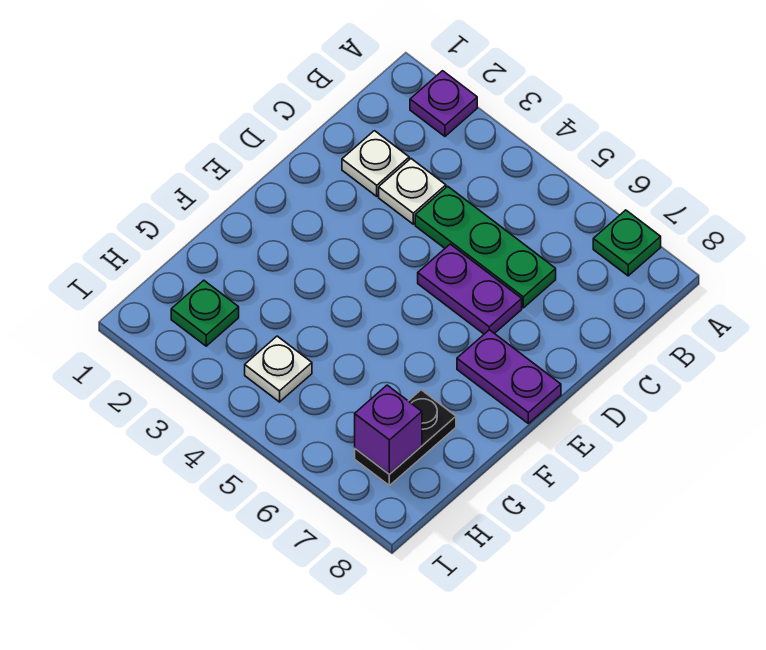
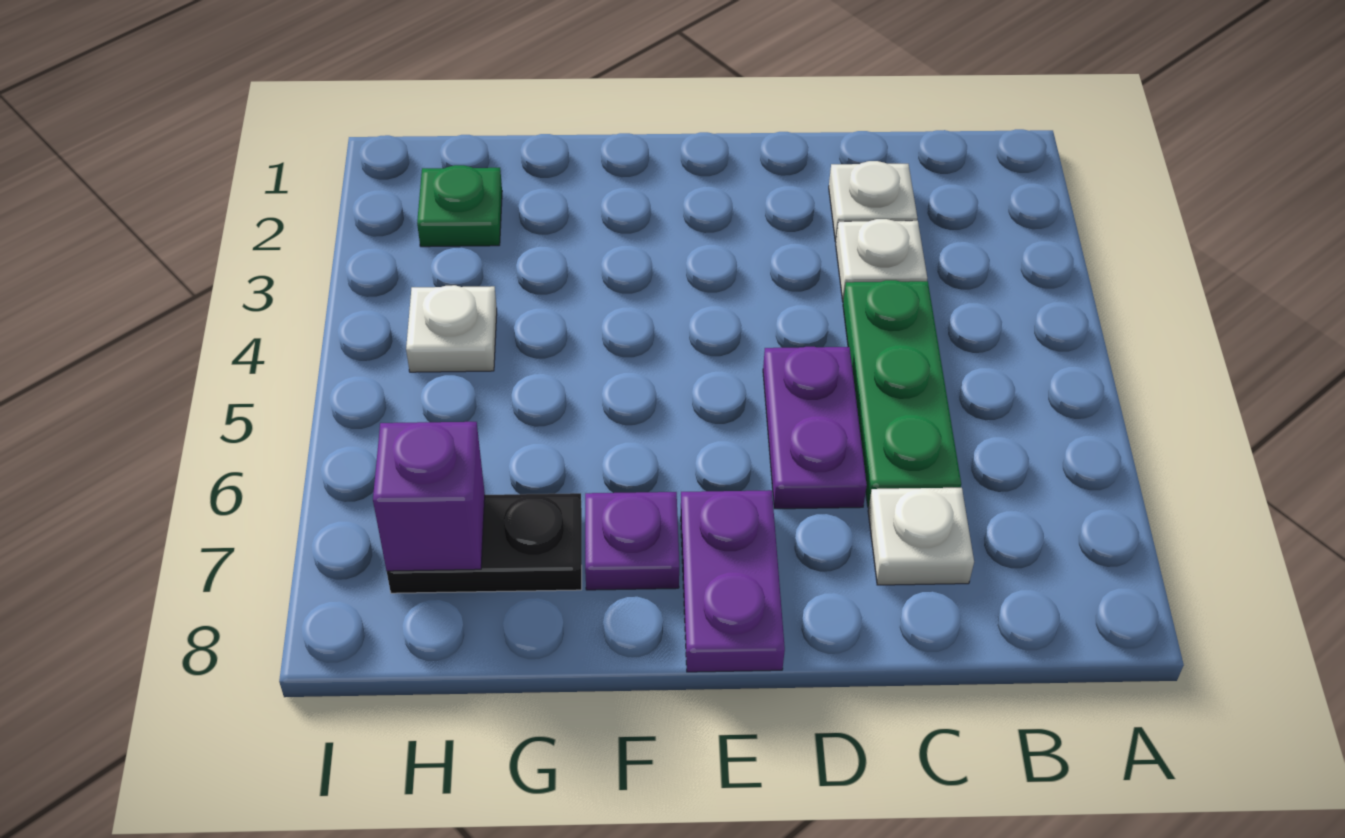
purple plate A2 level 1 -> purple plate F7 level 1
green plate A7 level 1 -> none
none -> white plate C7 level 1

